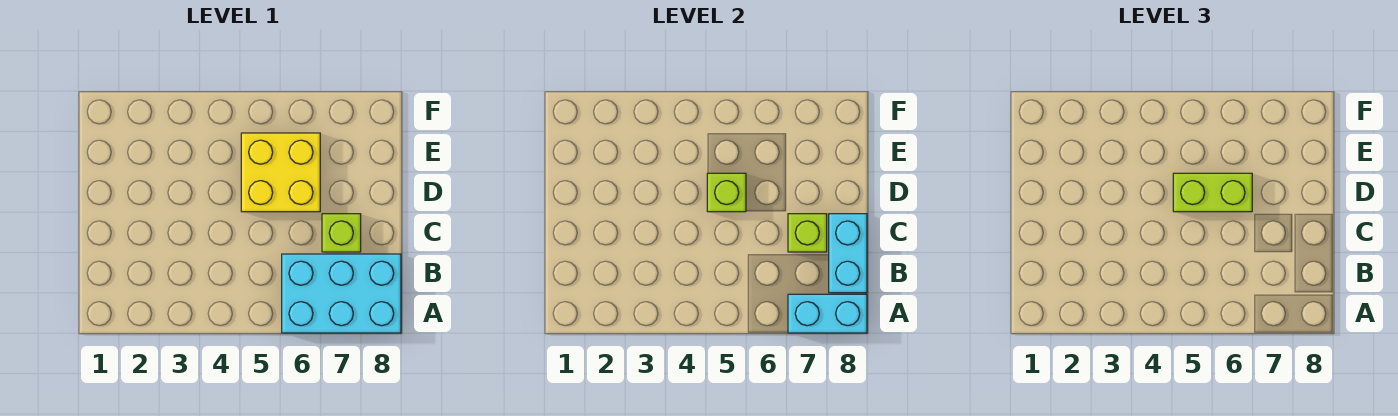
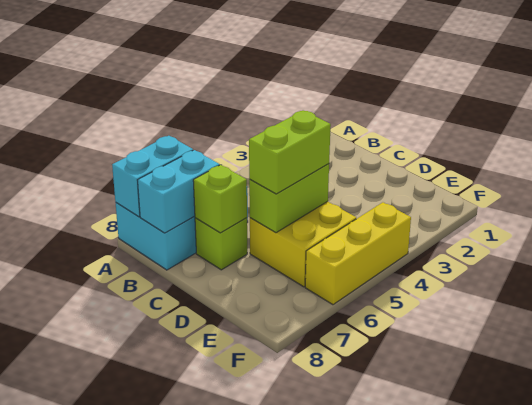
cyan brick B8:C8 level 2 -> cyan brick B7:B8 level 2
lime brick D5 level 2 -> lime brick D5:D6 level 2
none -> yellow brick F4:F6 level 1

